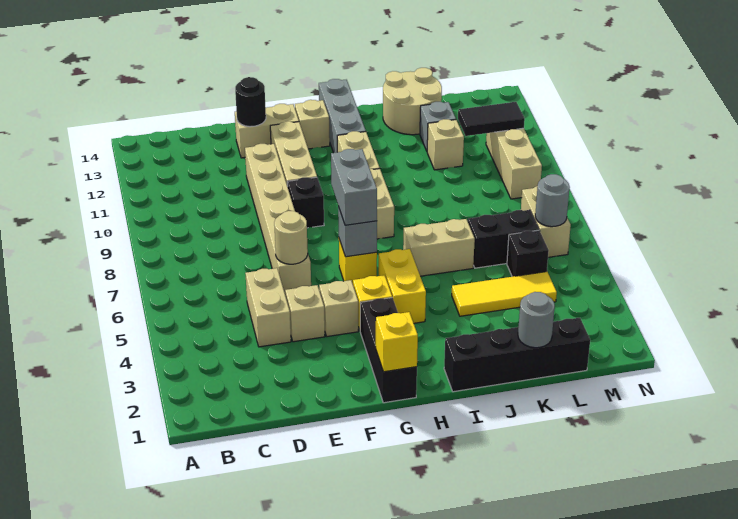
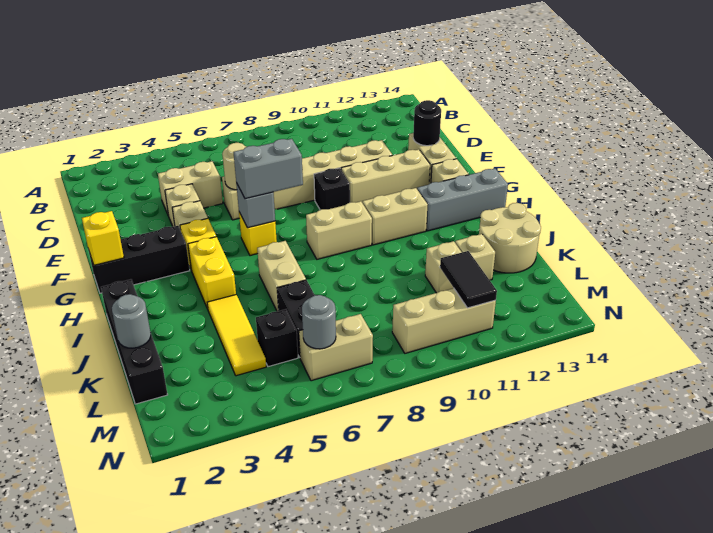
yellow brick H4:H5 level 1 -> yellow brick H4:I4 level 1
grey brick K12 level 1 -> tan brick K12 level 1

